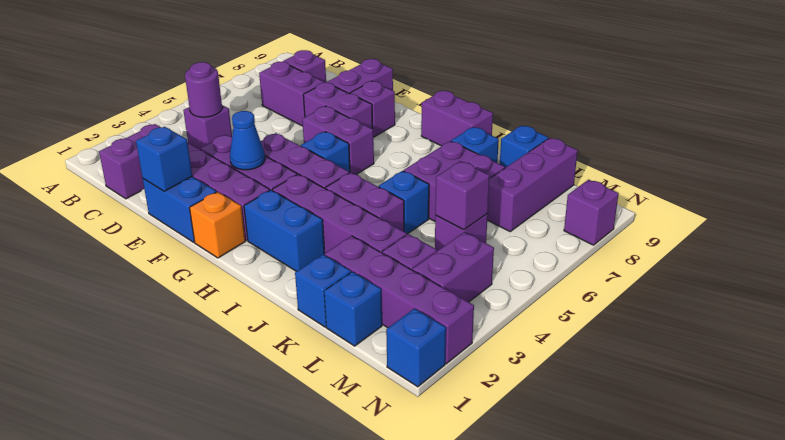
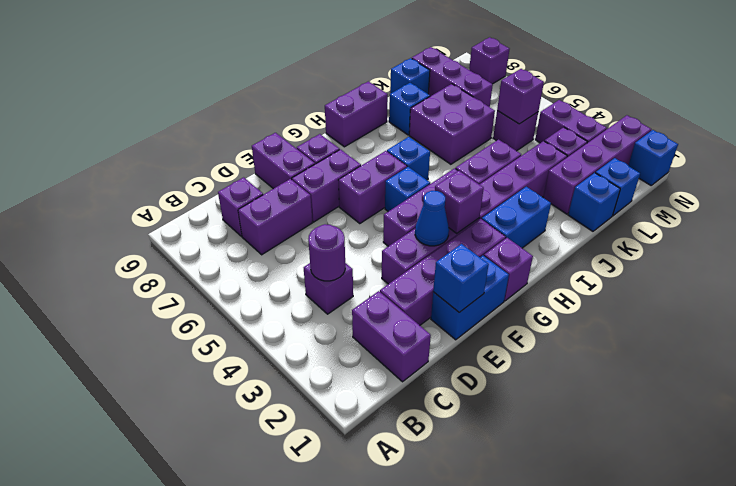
orange brick G1 level 1 -> purple brick G1 level 1
none -> purple brick G3 level 2
blue brick J5 level 1 -> blue brick H6 level 1

